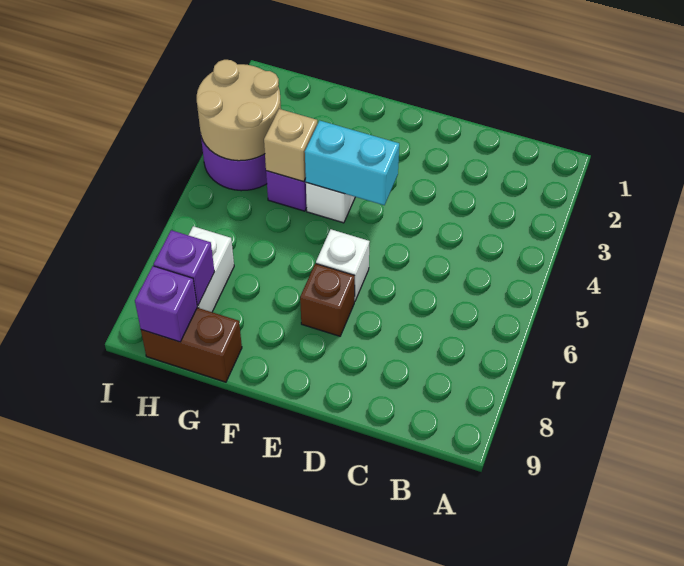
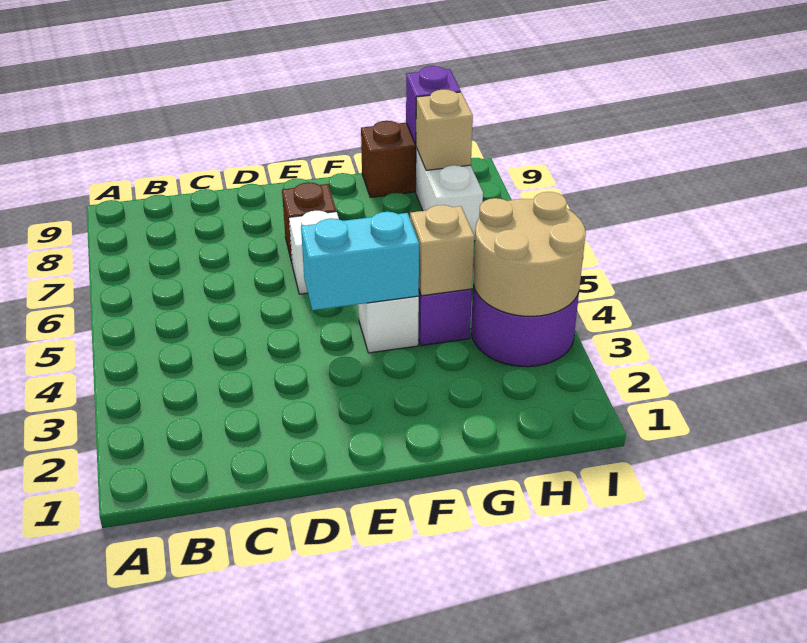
purple brick H8 level 2 -> tan brick H8 level 2

